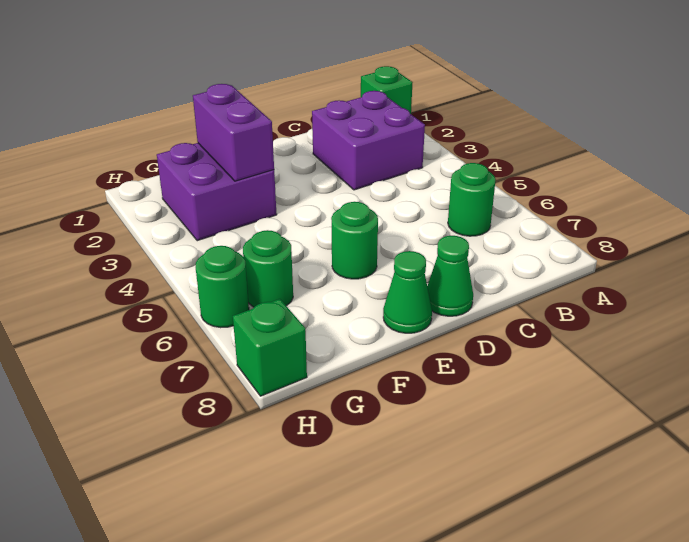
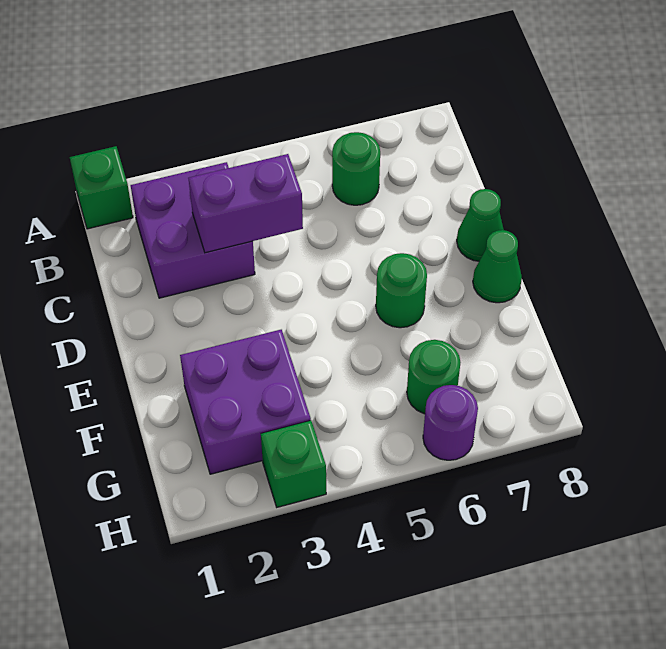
purple brick F2:F3 level 2 -> purple brick C3:C4 level 2
green round brick H6 level 1 -> purple round brick H6 level 1
green brick H8 level 1 -> green brick H3 level 1

